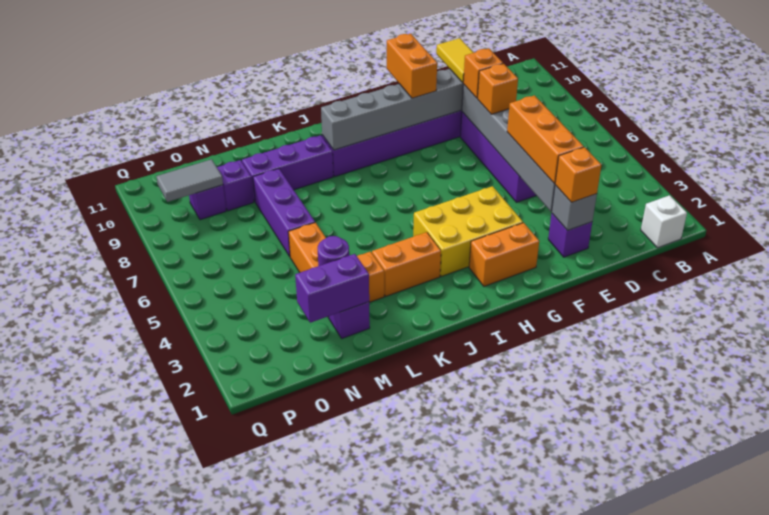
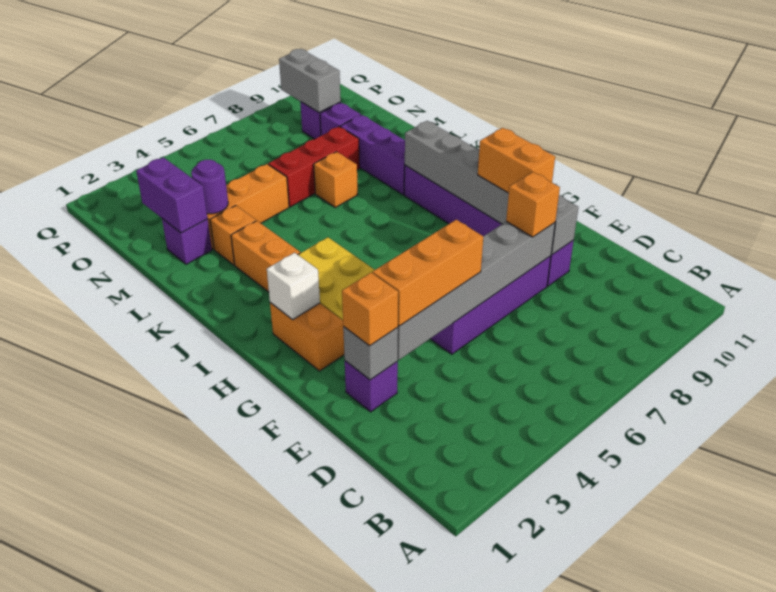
white brick B1 level 1 -> white brick H2 level 2
orange brick E7 level 3 -> orange brick L7 level 1
yellow tile E9:E10 level 3 -> none
orange brick G9:G10 level 3 -> orange brick F9:G9 level 3
purple brick M6:M8 level 1 -> red brick M6:M8 level 1
grey tile O9:P9 level 2 -> grey brick O9:P9 level 2

